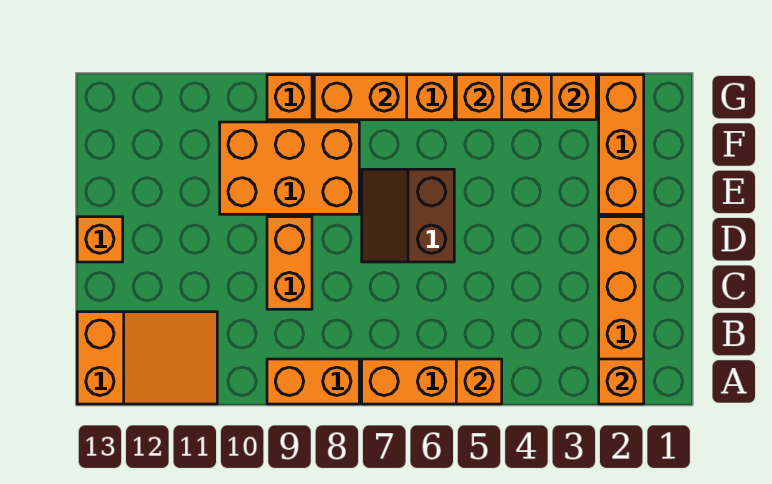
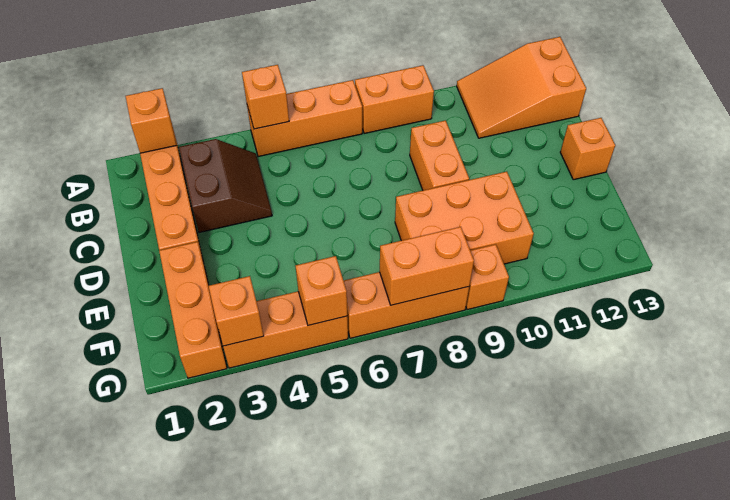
brown slope D6:E7 level 1 top 6 -> brown slope B3:C4 level 1 top 3

